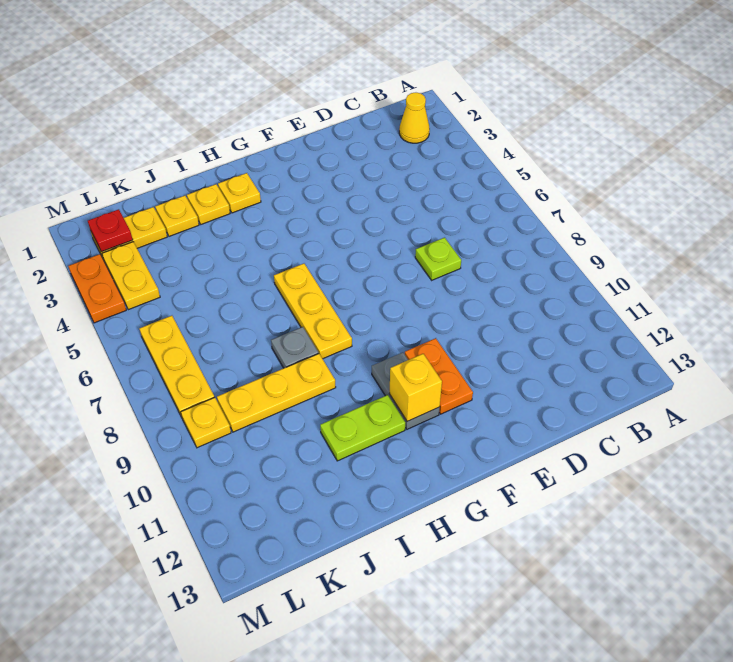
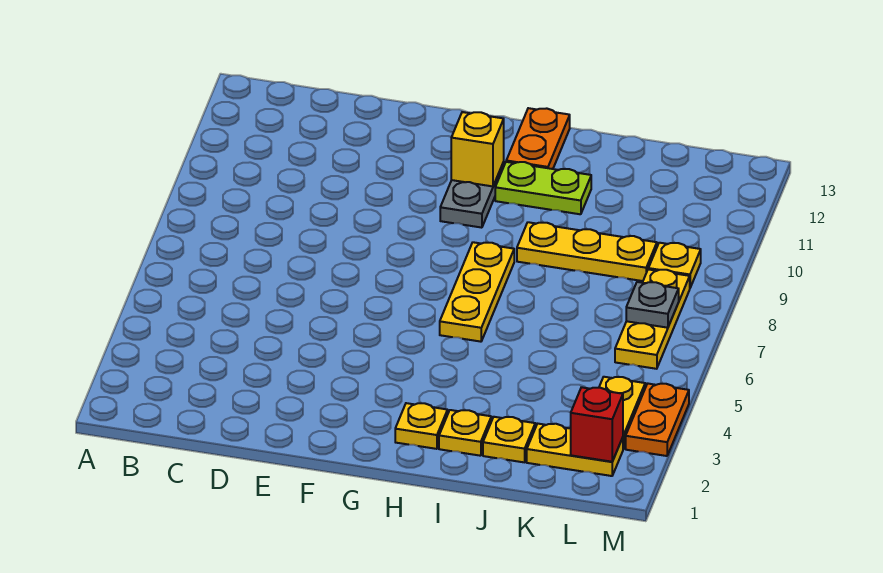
yellow cone B2 level 1 -> none
lime plate D7 level 1 -> none
orange plate F10:F11 level 1 -> orange plate H12:H13 level 1
grey plate I8 level 1 -> grey plate L7 level 2
red plate L2 level 2 -> red brick L2 level 2

